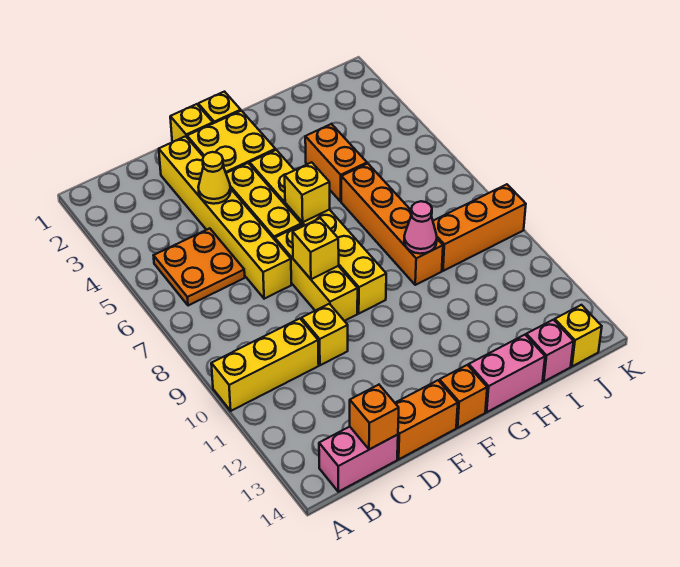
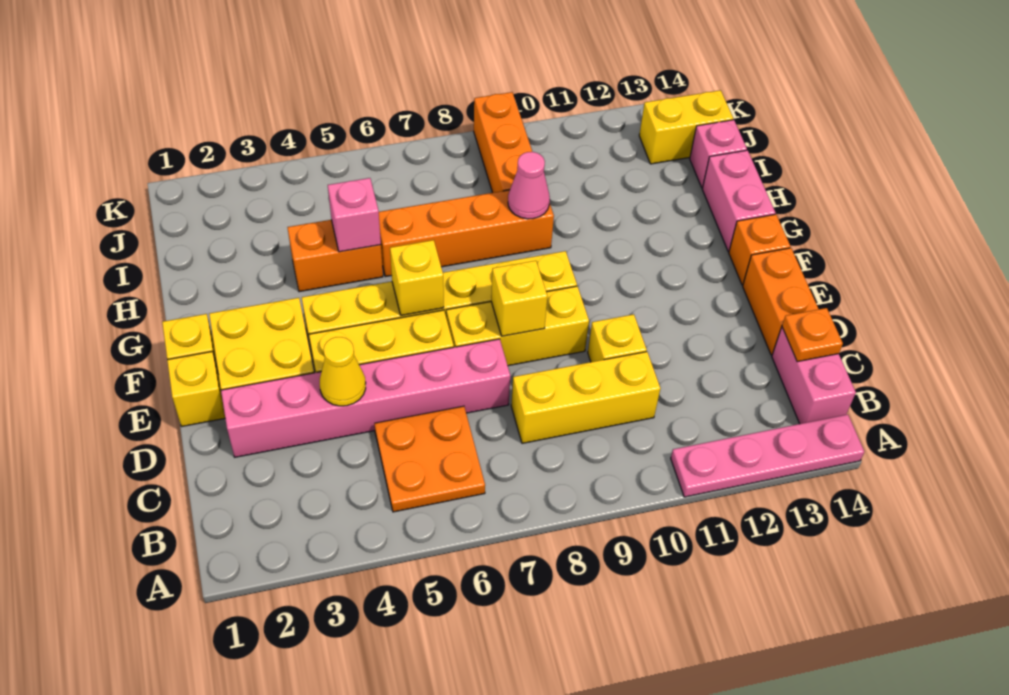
yellow brick A10:C10 level 1 -> yellow brick C8:C10 level 1
none -> pink plate A11:A14 level 1
orange brick C14 level 2 -> orange plate C14 level 2
yellow brick D2:D7 level 1 -> pink brick D2:D7 level 1
none -> pink brick H5 level 2
yellow brick J14 level 1 -> yellow brick J13:J14 level 1

